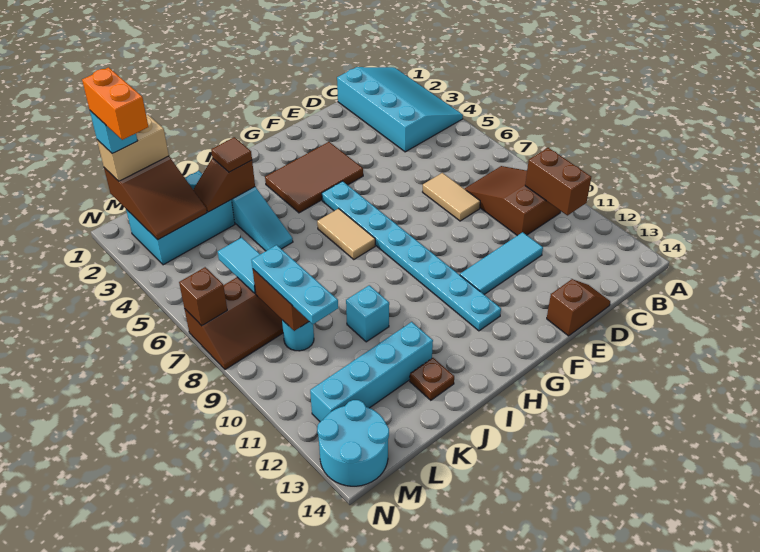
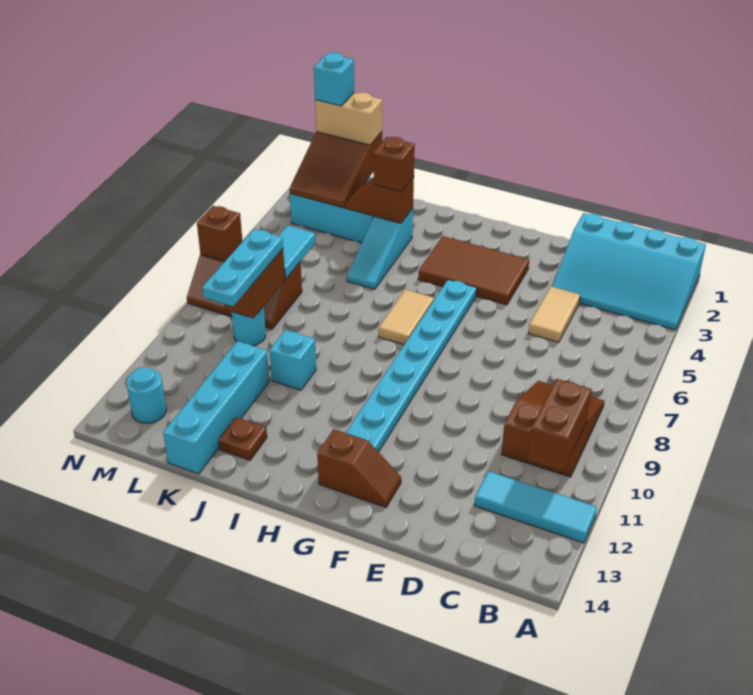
cyan slope A1:C4 level 1 top C -> cyan slope A1:D3 level 1 top 1
tan tile D7:D8 level 1 -> tan tile D4:D5 level 1
cyan tile D11:F11 level 1 -> cyan tile A12:C12 level 1
brown slope D14:E14 level 1 top E -> brown slope F13:G13 level 1 top G
brown tile J3 level 3 -> brown brick J3 level 3
cyan brick J12:M12 level 1 -> cyan brick K11:K14 level 1
orange brick M1:M2 level 5 -> none
cyan round brick M13:N14 level 1 -> cyan round brick M13 level 1

